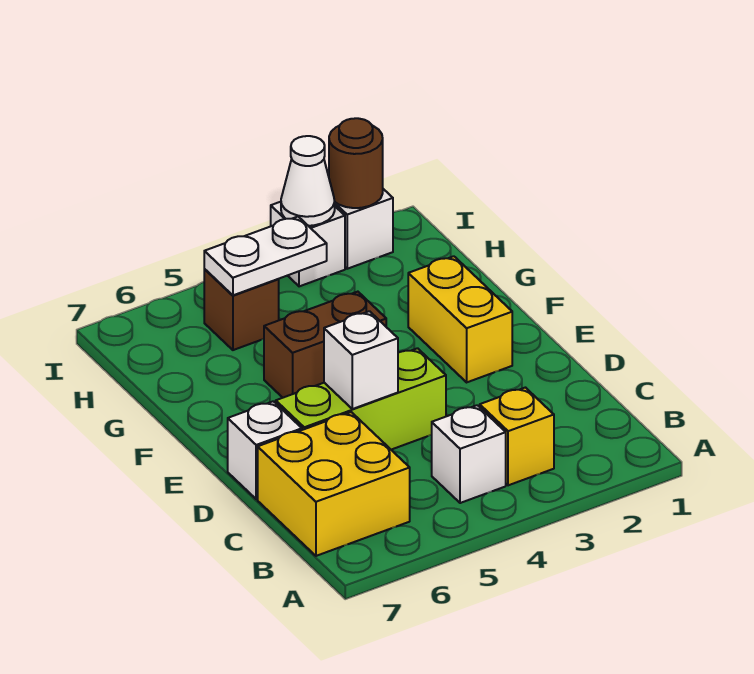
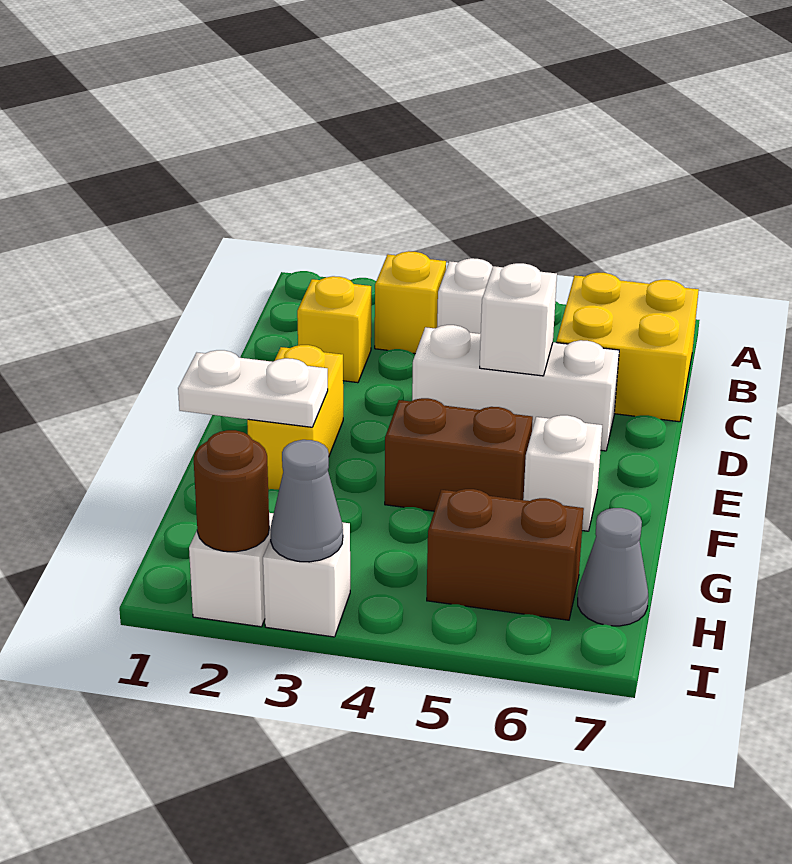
none -> yellow brick C2 level 1
lime brick D4:D6 level 1 -> white brick D4:D6 level 1
white brick D7 level 1 -> white brick F6 level 1
white plate H4:H5 level 2 -> white plate F1:F2 level 2
brown brick H5 level 1 -> brown brick H5:H6 level 1
none -> grey cone H7 level 1
white cone I3 level 2 -> grey cone I3 level 2

